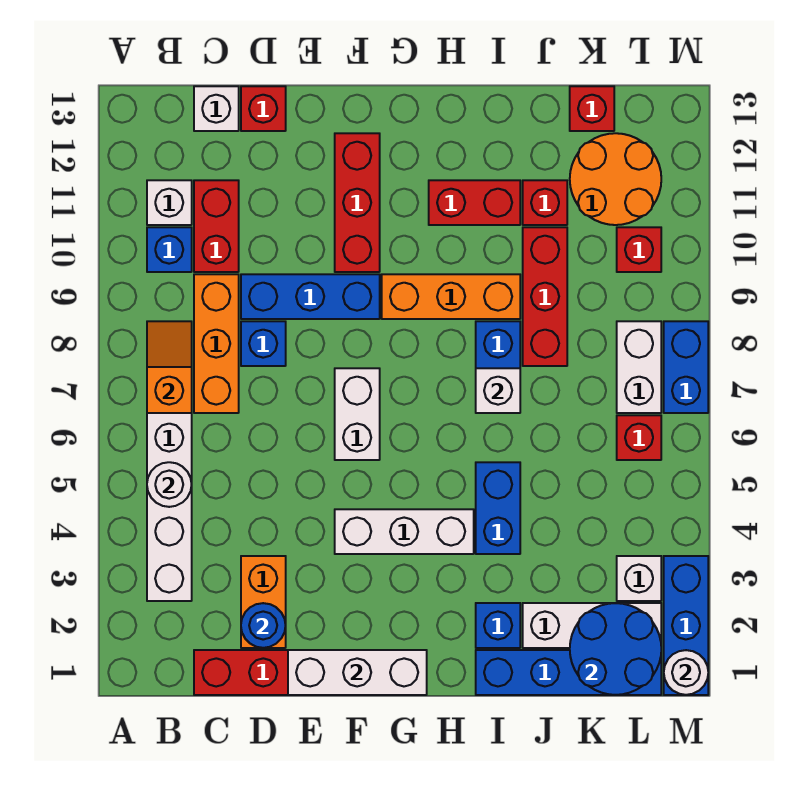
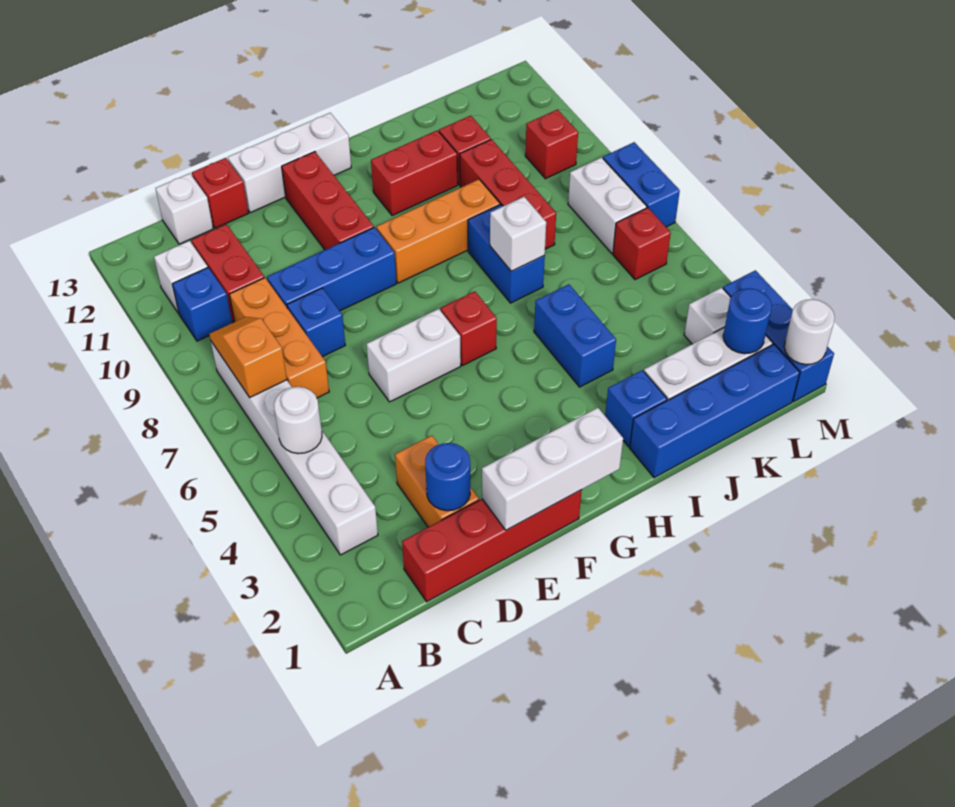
white brick F4:H4 level 1 -> white brick E13:G13 level 1
white brick F6:F7 level 1 -> white brick E6:F6 level 1
blue round brick K1:L2 level 2 -> blue round brick L2 level 2
orange round brick K11:L12 level 1 -> none
red brick K13 level 1 -> red brick G6 level 1

